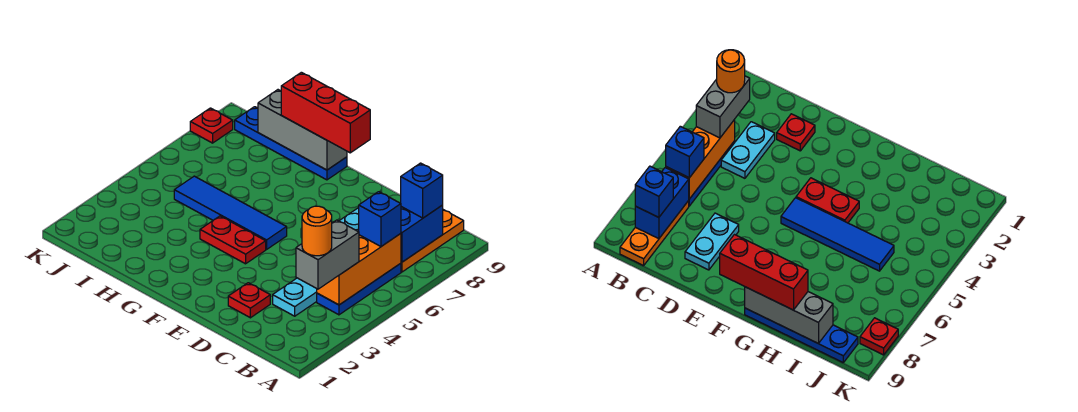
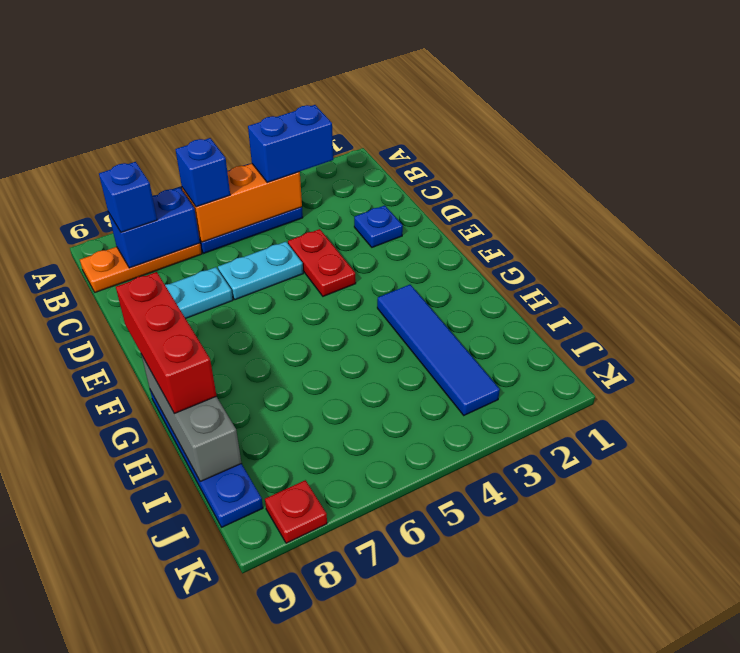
grey brick B3:B4 level 3 -> blue brick B3:B4 level 3
orange round brick B3 level 4 -> none
cyan plate C3:C4 level 1 -> cyan plate D5:D6 level 1
red plate D2 level 1 -> blue plate D2 level 1
red plate F4:G4 level 1 -> red plate D4:E4 level 1
blue tile F5:I5 level 1 -> blue tile G3:J3 level 1

